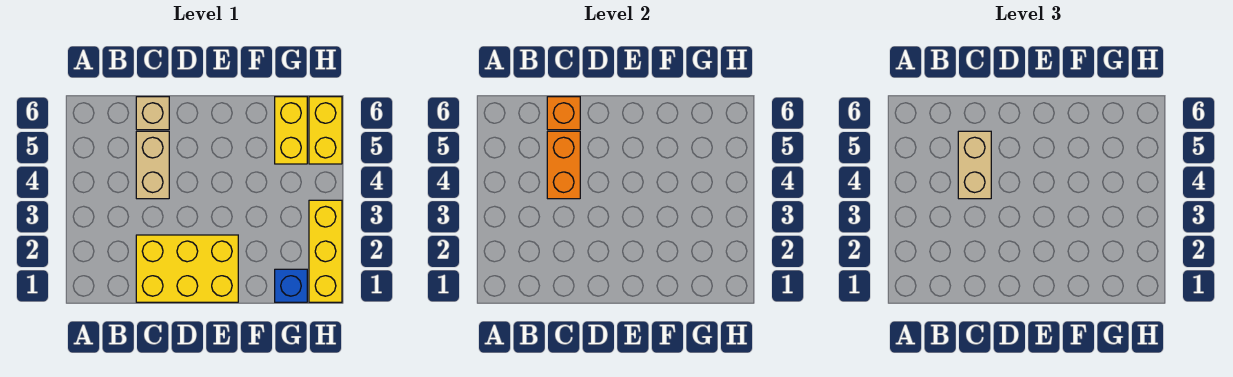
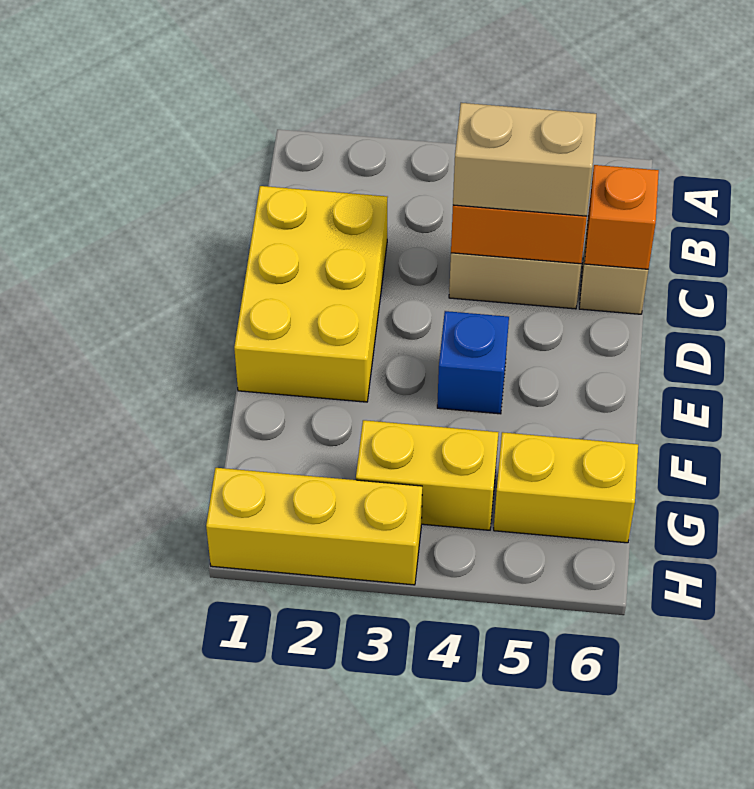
blue brick G1 level 1 -> blue brick E4 level 1
yellow brick H5:H6 level 1 -> yellow brick G3:G4 level 1

